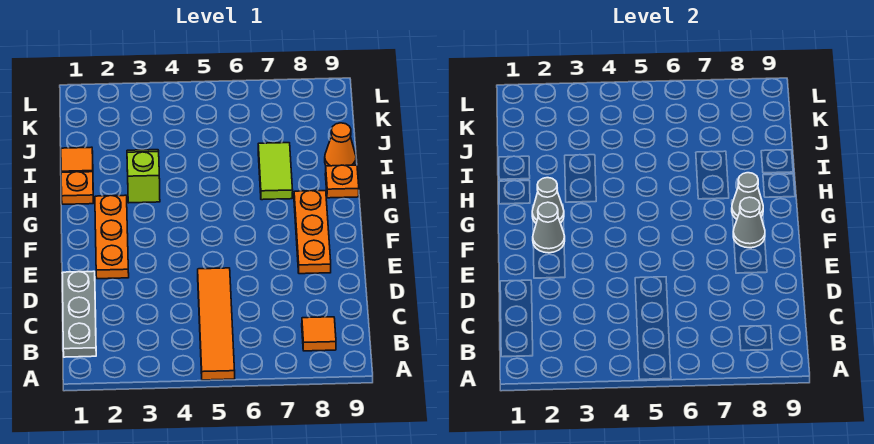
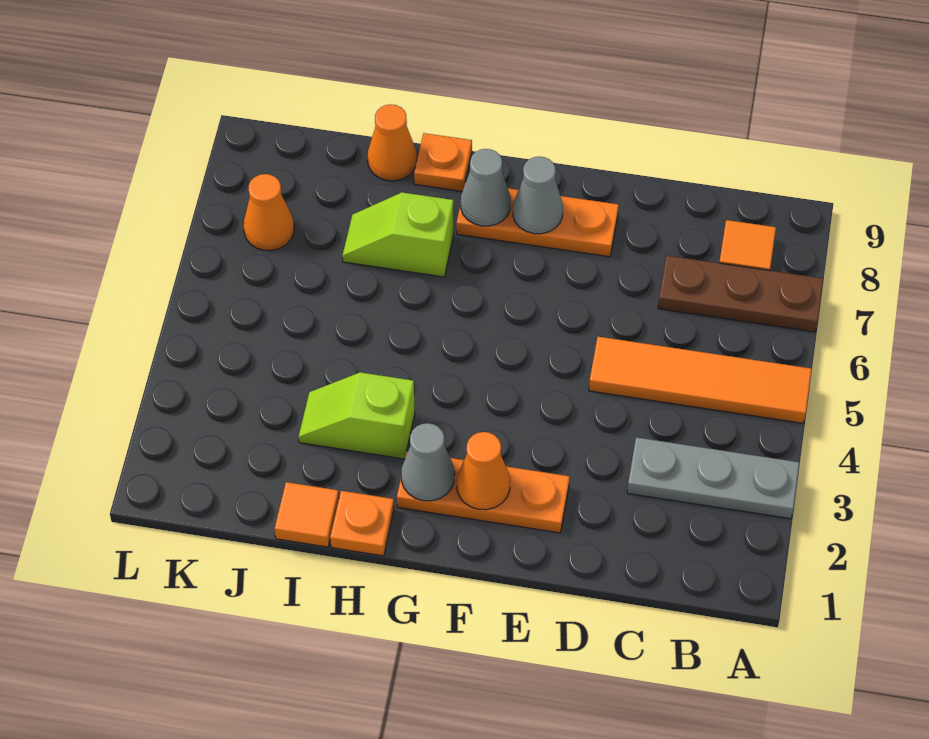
none -> brown plate A7:C7 level 1
grey plate B1:D1 level 1 -> grey plate A3:C3 level 1
grey cone F2 level 2 -> orange cone F2 level 2
lime tile H7:I7 level 1 -> lime slope H7:I7 level 1 top H
none -> orange cone K7 level 1

